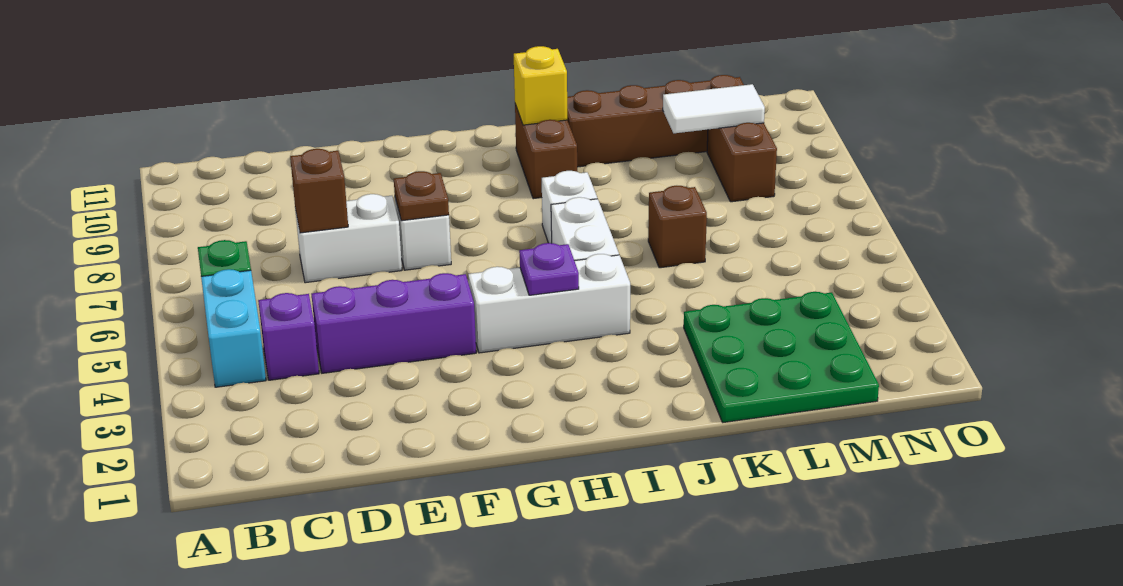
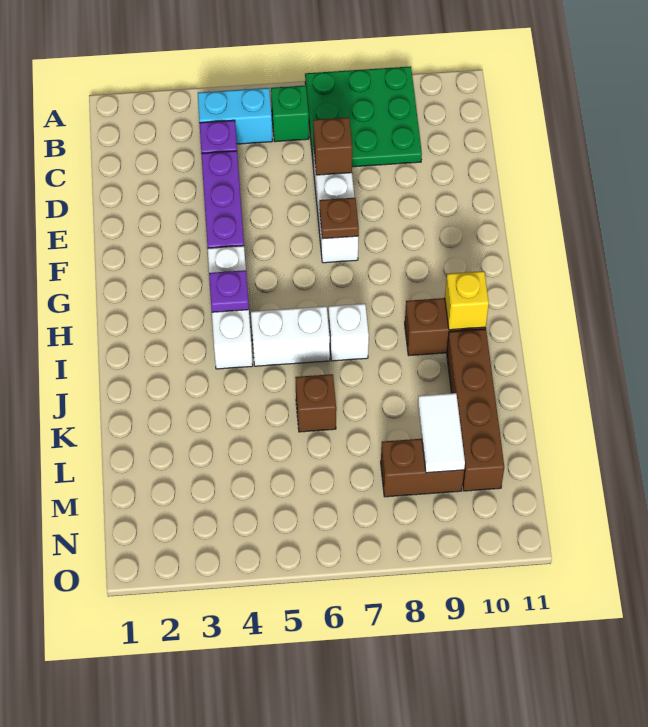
green plate K1:M3 level 1 -> green plate A7:C9 level 1

